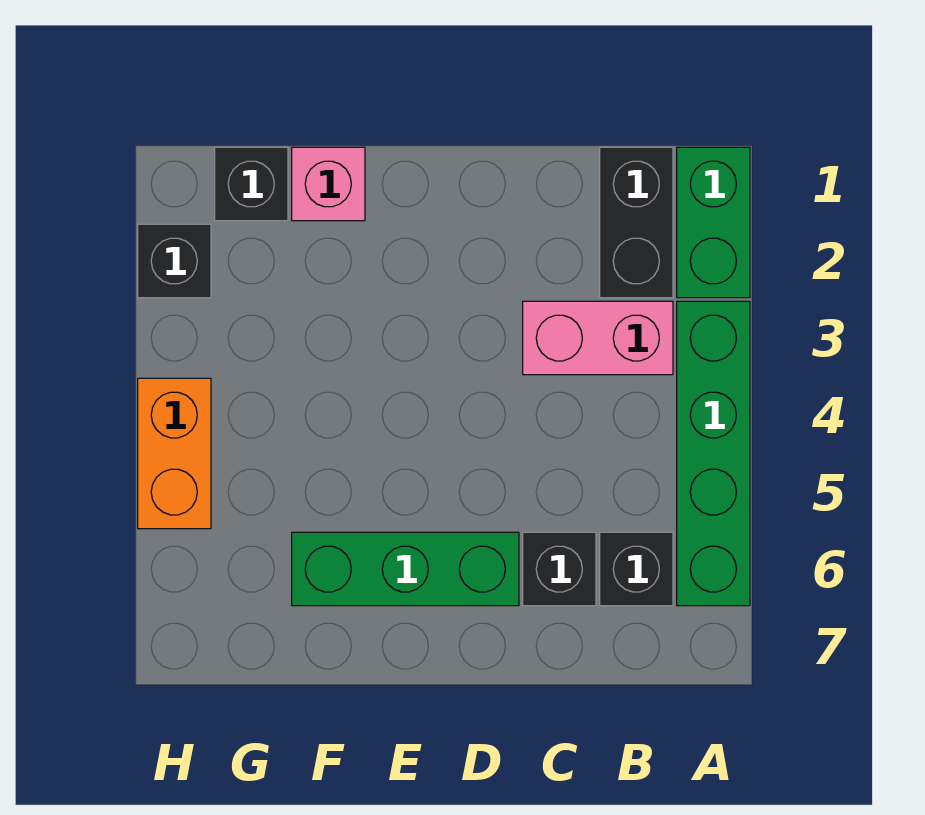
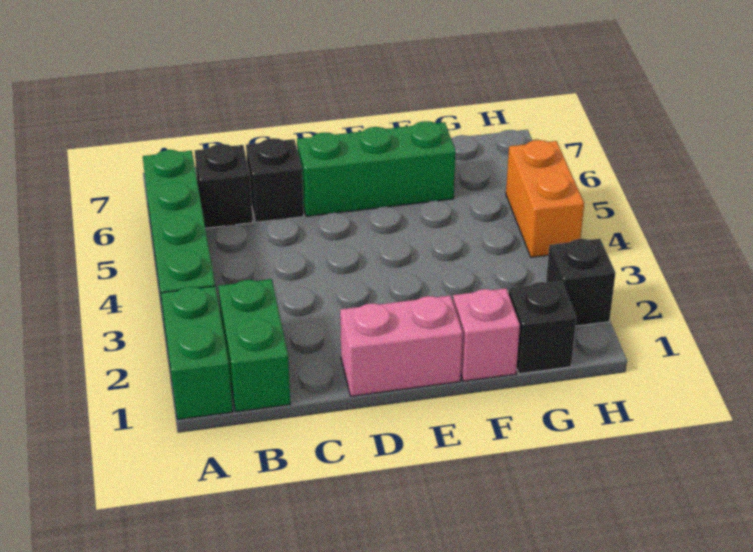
black brick B1:B2 level 1 -> green brick B1:B2 level 1
pink brick B3:C3 level 1 -> pink brick D1:E1 level 1

